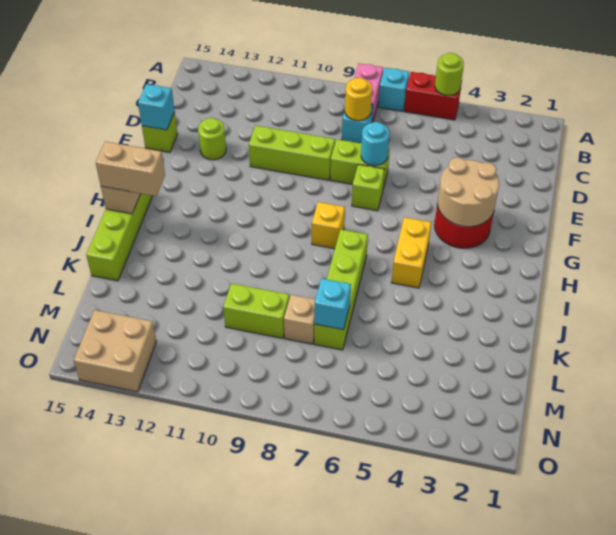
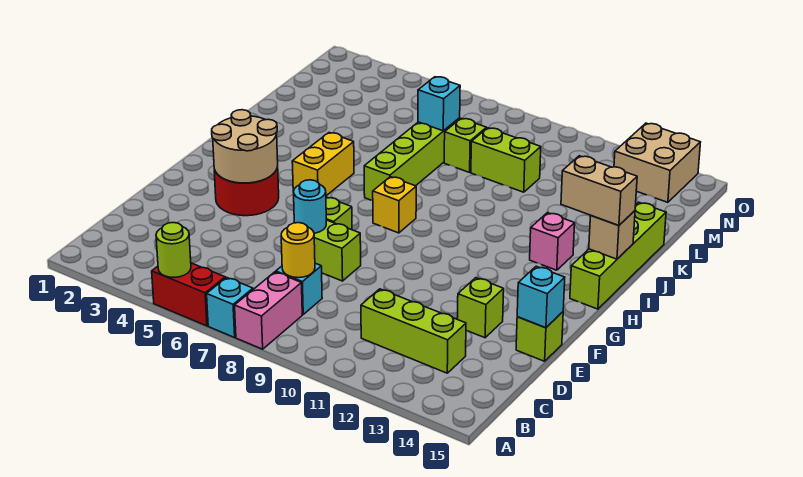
lime brick E9:E11 level 1 -> lime brick C11:C13 level 1
lime round brick E13 level 1 -> lime brick E13 level 1
none -> pink brick I13 level 1
tan brick L8 level 1 -> lime brick L8 level 1

